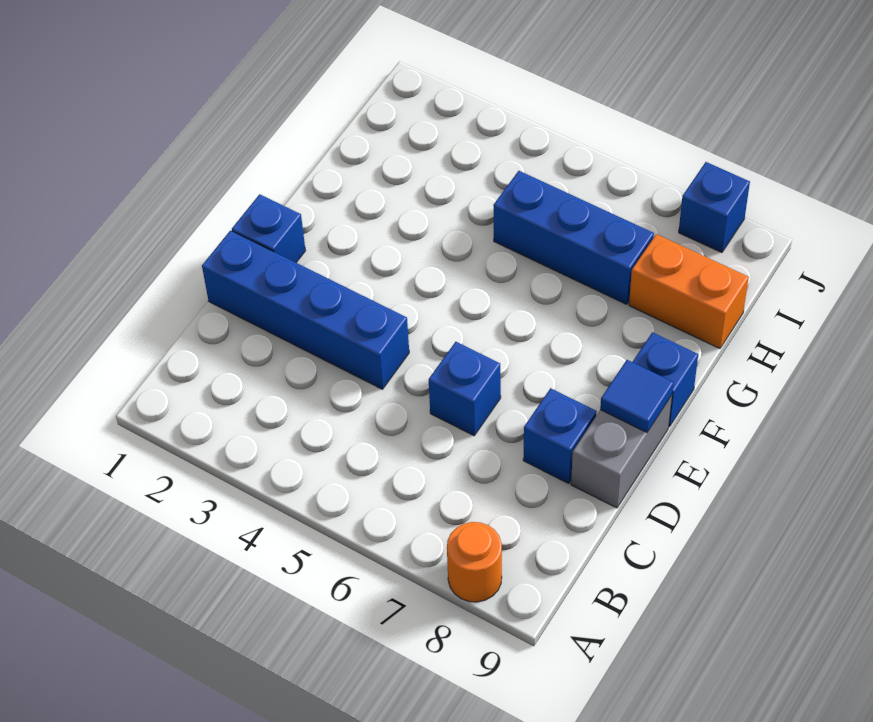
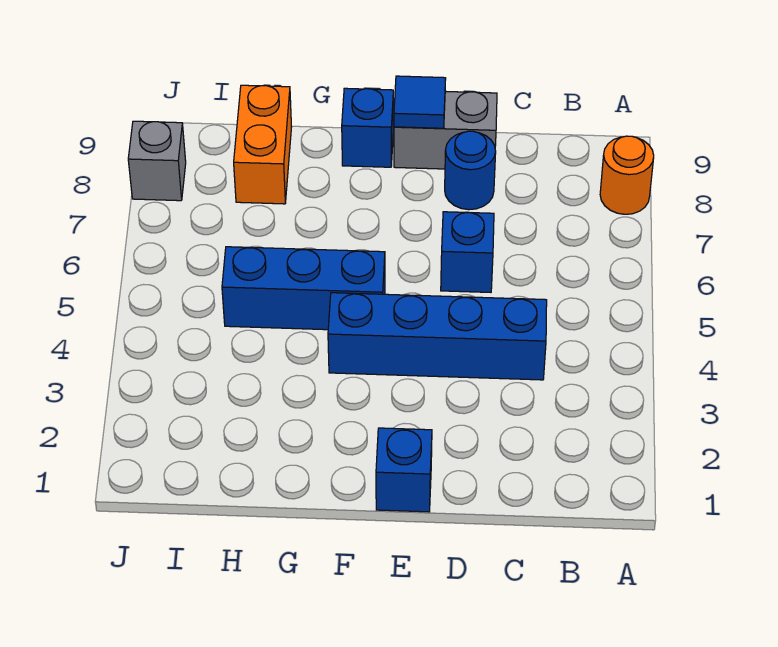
blue brick D1:D4 level 1 -> blue brick C4:F4 level 1
blue brick D8 level 1 -> blue round brick D8 level 1
blue brick H5:H7 level 1 -> blue brick F5:H5 level 1
blue brick J8 level 1 -> grey brick J8 level 1

